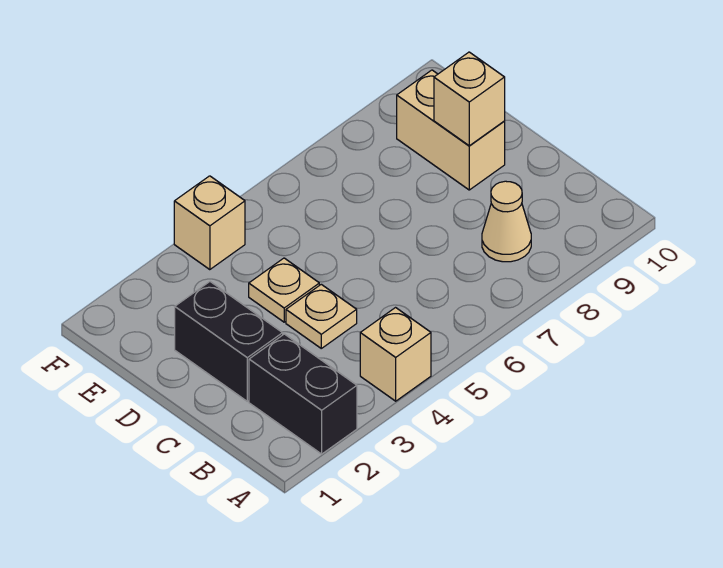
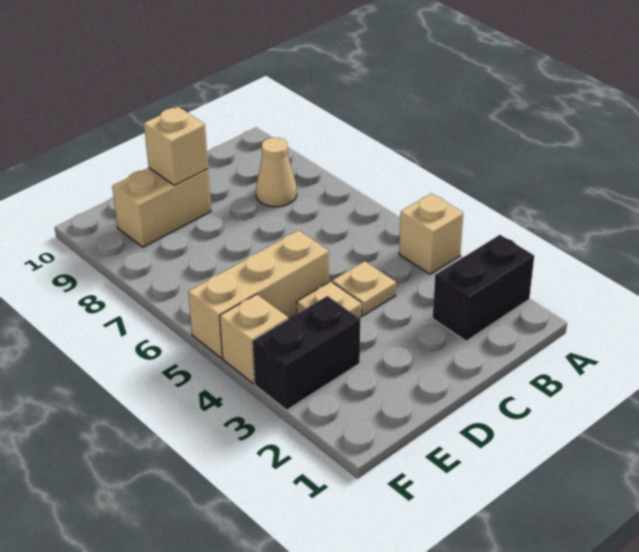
black brick C2:D2 level 1 -> black brick E3:F3 level 1
none -> tan brick D5:F5 level 1

